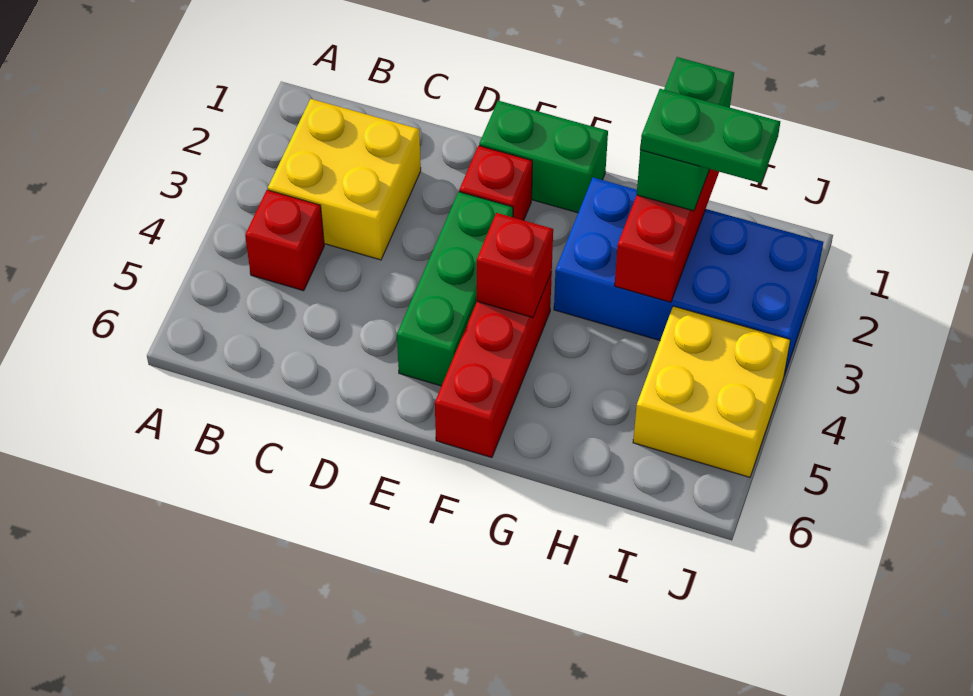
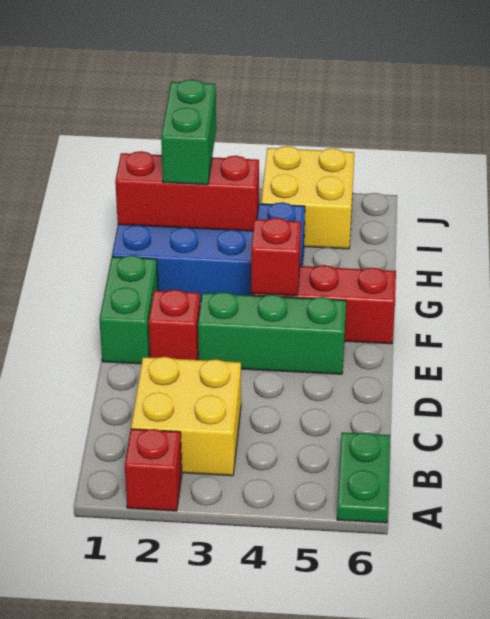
red brick B4 level 1 -> red brick A2 level 1
blue brick G2:J3 level 1 -> blue brick G1:H4 level 1
green brick H1:H2 level 3 -> green brick H2:I2 level 3
green plate H2:I2 level 4 -> green plate A6:B6 level 1

